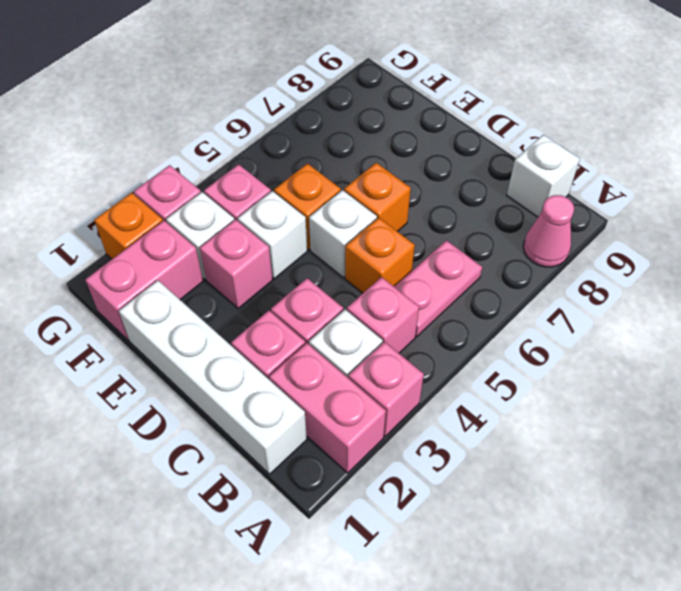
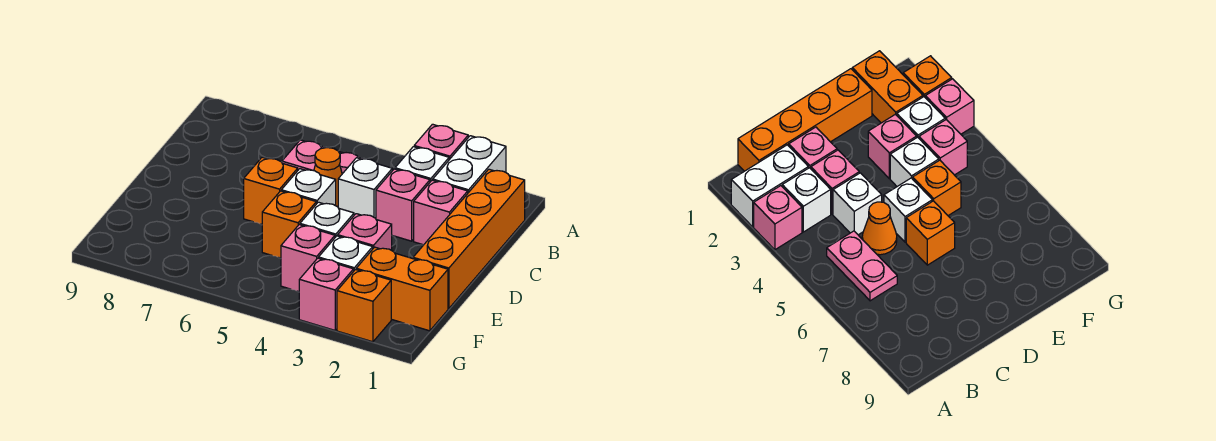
pink brick A2:B2 level 1 -> white brick A2:B2 level 1
pink cone A8 level 1 -> none
white brick B1:E1 level 1 -> orange brick B1:E1 level 1
pink brick B4 level 1 -> none
white brick B9 level 1 -> white brick C4 level 1
orange brick C5 level 1 -> orange cone C5 level 1
pink brick F1:F2 level 1 -> orange brick F1:F2 level 1

